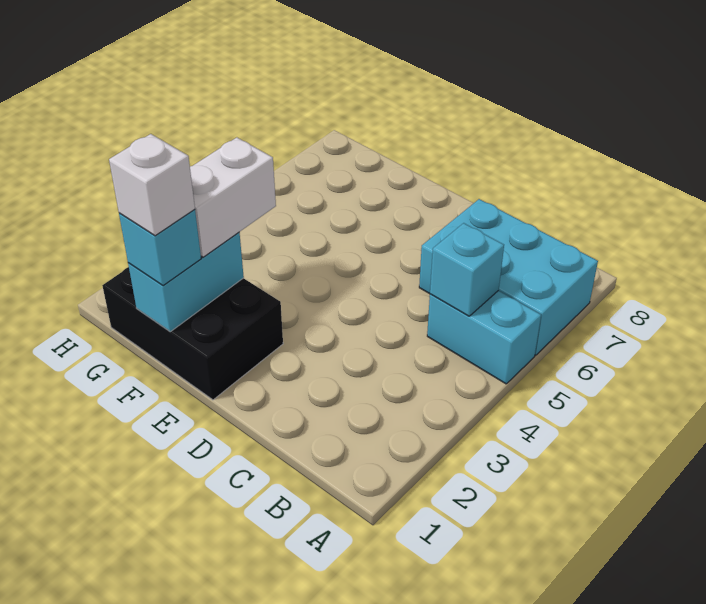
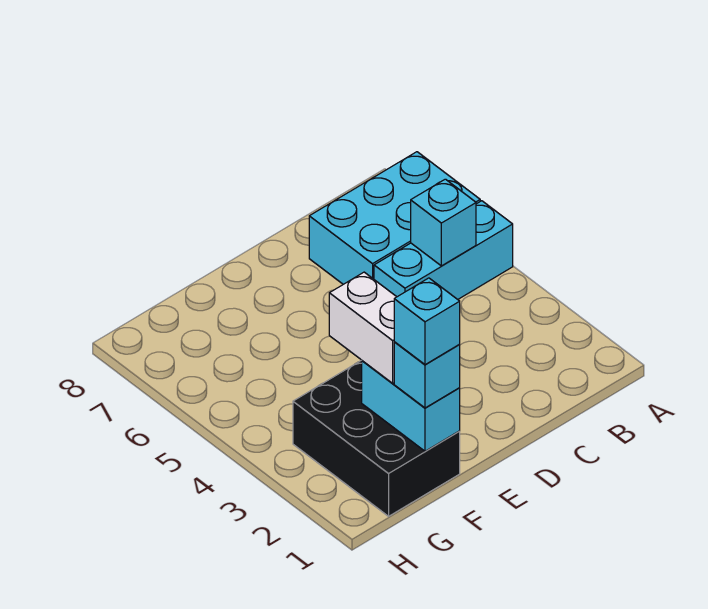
cyan brick A5:B5 level 1 -> cyan brick A5:C5 level 1
black brick E1:G2 level 1 -> black brick F1:G3 level 1
white brick F1 level 4 -> cyan brick F1 level 4

